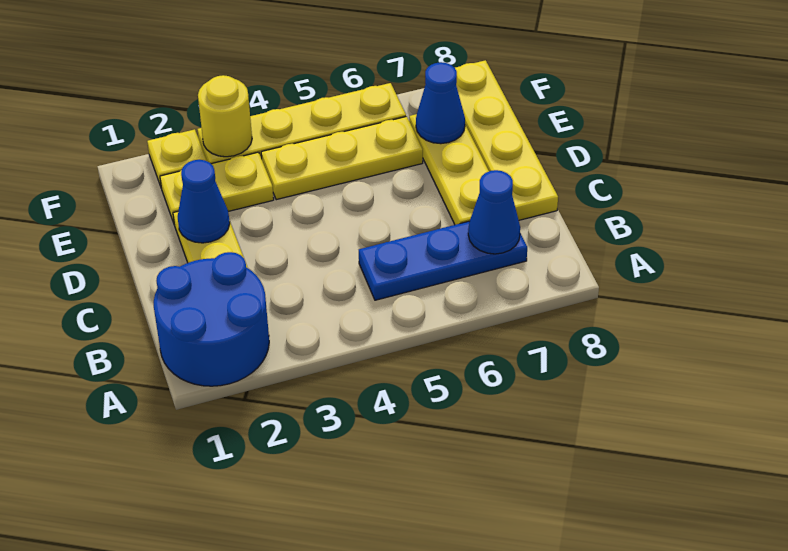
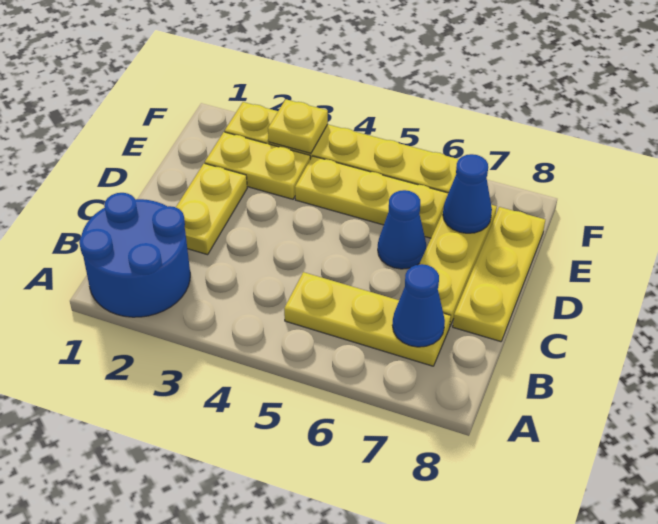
blue plate B5:B7 level 1 -> yellow plate B5:B7 level 1
yellow plate C8:F8 level 1 -> yellow plate C8:E8 level 1
blue cone D2 level 2 -> blue cone D6 level 1
yellow round brick F3 level 2 -> yellow plate F3 level 2

